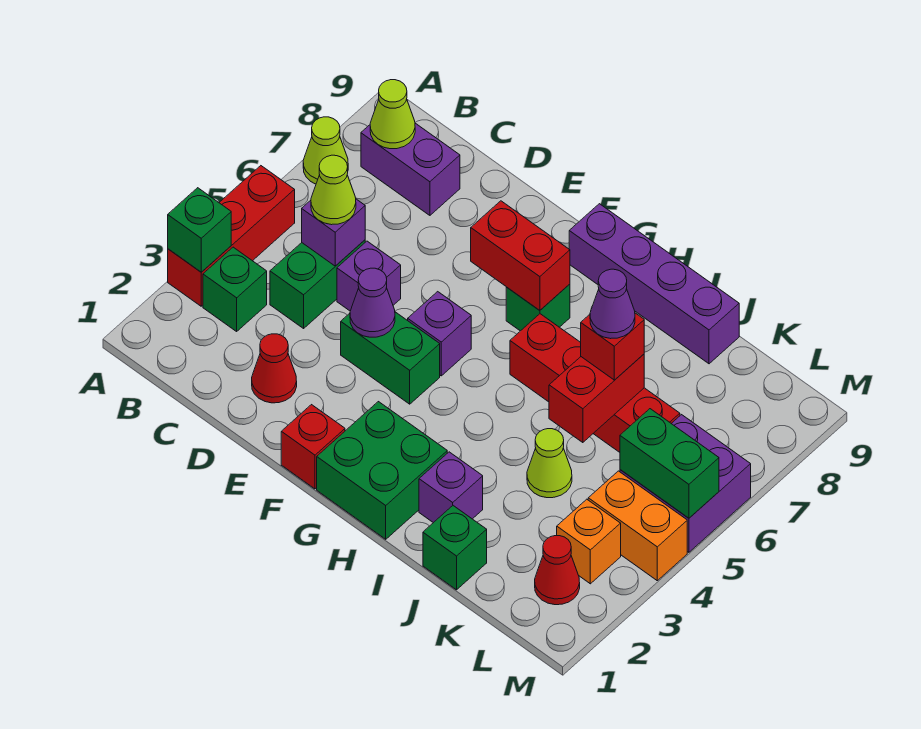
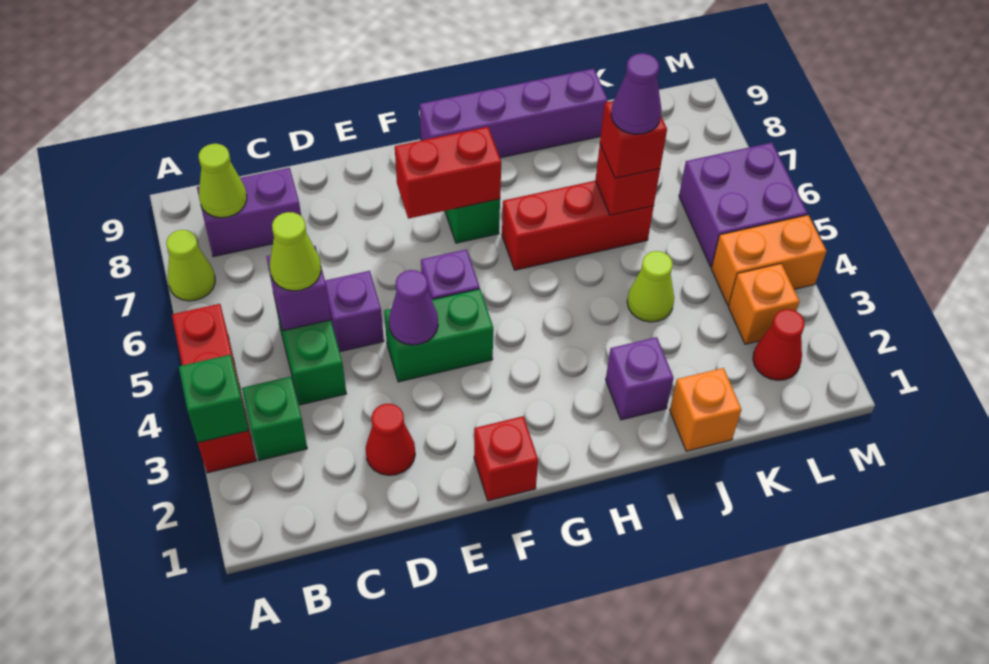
green brick G1:H2 level 1 -> none
red brick H6:K6 level 1 -> red brick H6:J6 level 1
green brick J1 level 1 -> orange brick J1 level 1
red brick J5:J6 level 2 -> red brick J6 level 2
green brick L5:M5 level 2 -> none

